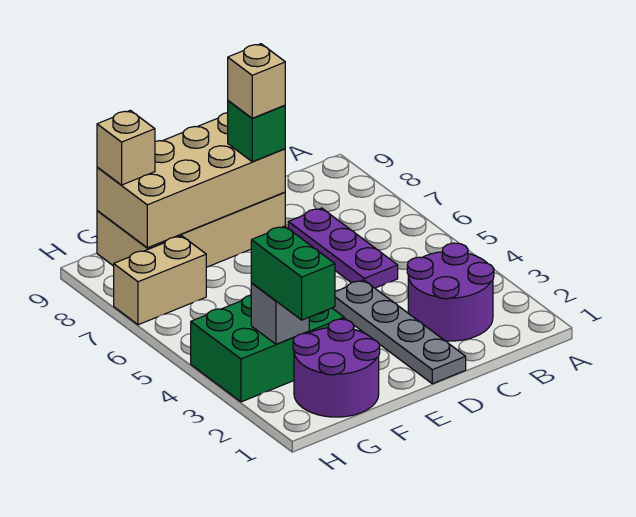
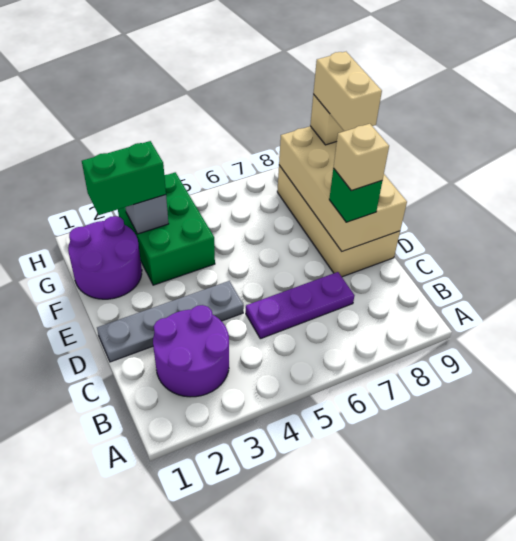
tan brick G7:H7 level 1 -> tan brick F9:G9 level 4

